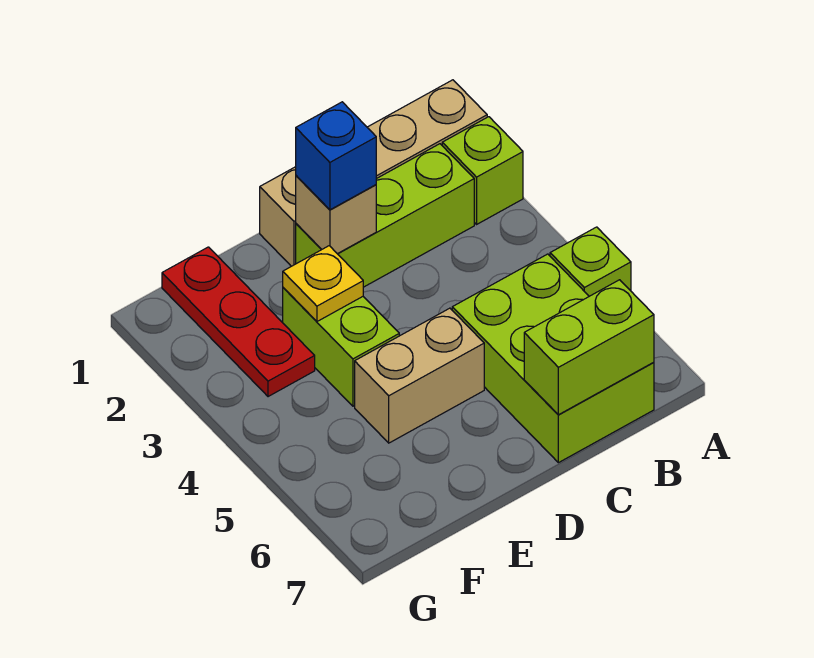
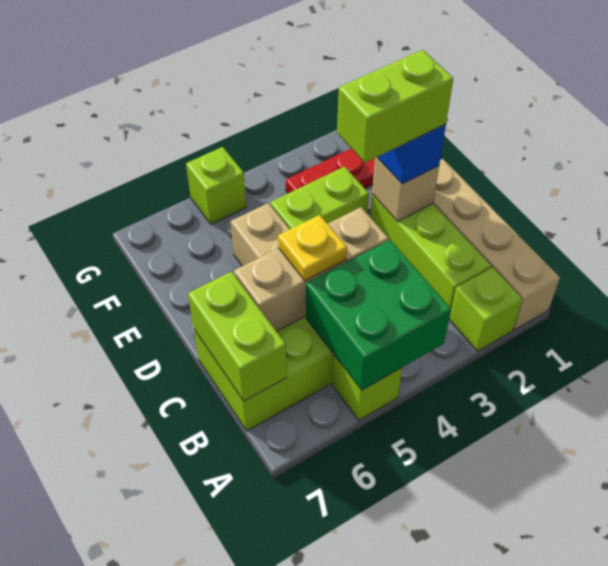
none -> green brick A4:B5 level 2
none -> tan brick C4:C6 level 2
none -> lime brick D2:D3 level 4
yellow plate E3 level 2 -> yellow plate C5 level 3
none -> lime brick G5 level 1

